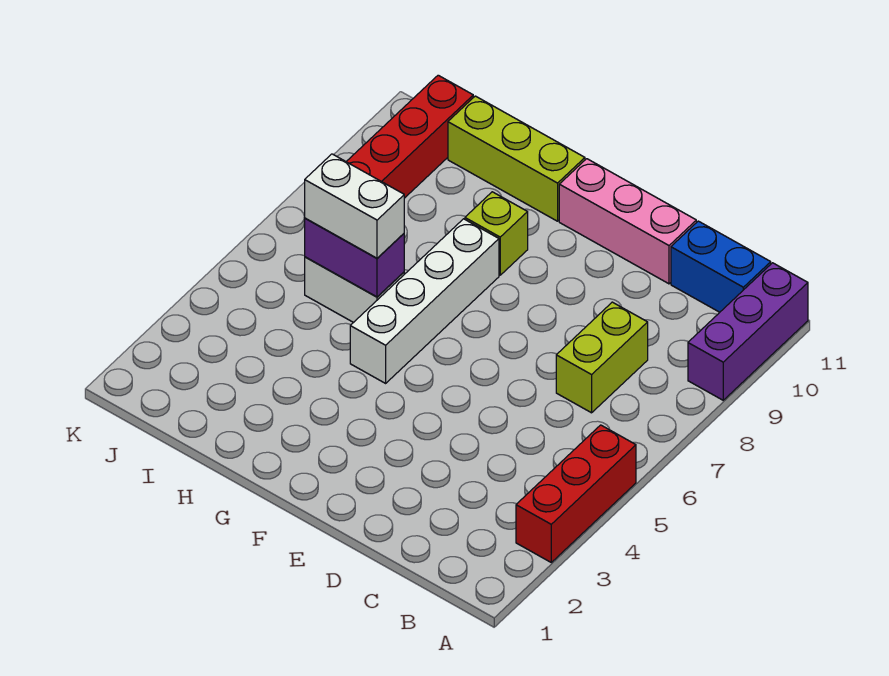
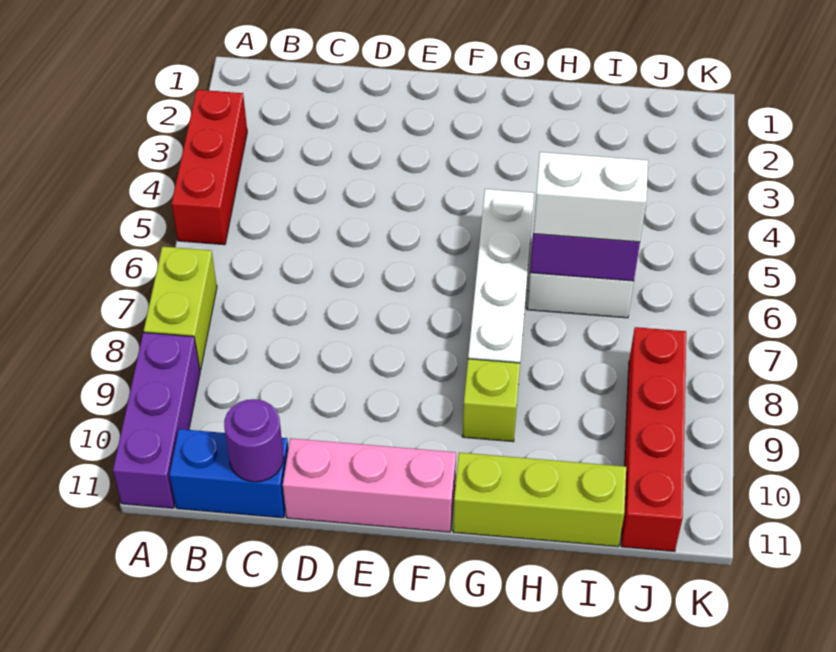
lime brick C7:C8 level 1 -> lime brick A7:A8 level 1
none -> purple round brick C11 level 2

